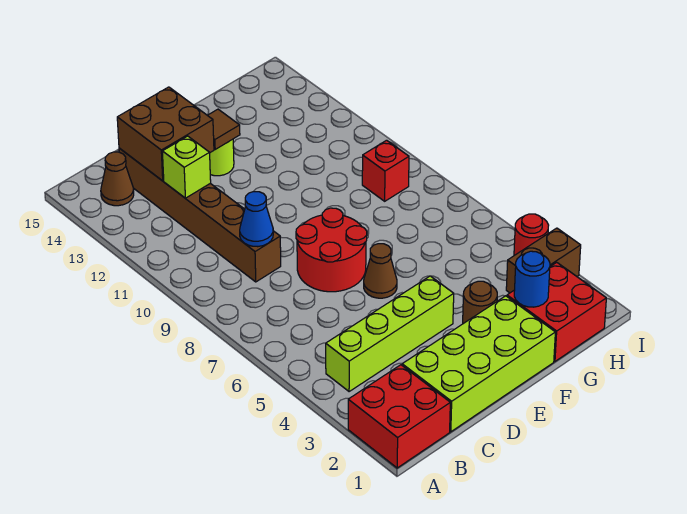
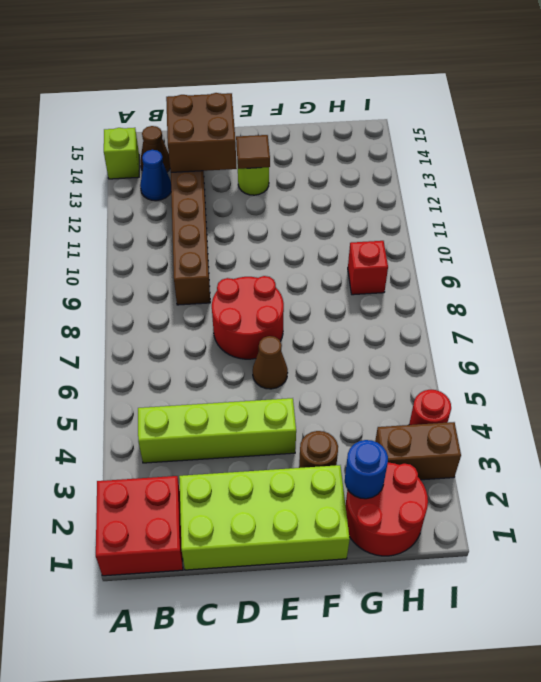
blue cone C9 level 2 -> blue cone B13 level 1
lime brick C12 level 2 -> lime brick A14 level 1
red brick G1:H2 level 1 -> red round brick G1:H2 level 1

